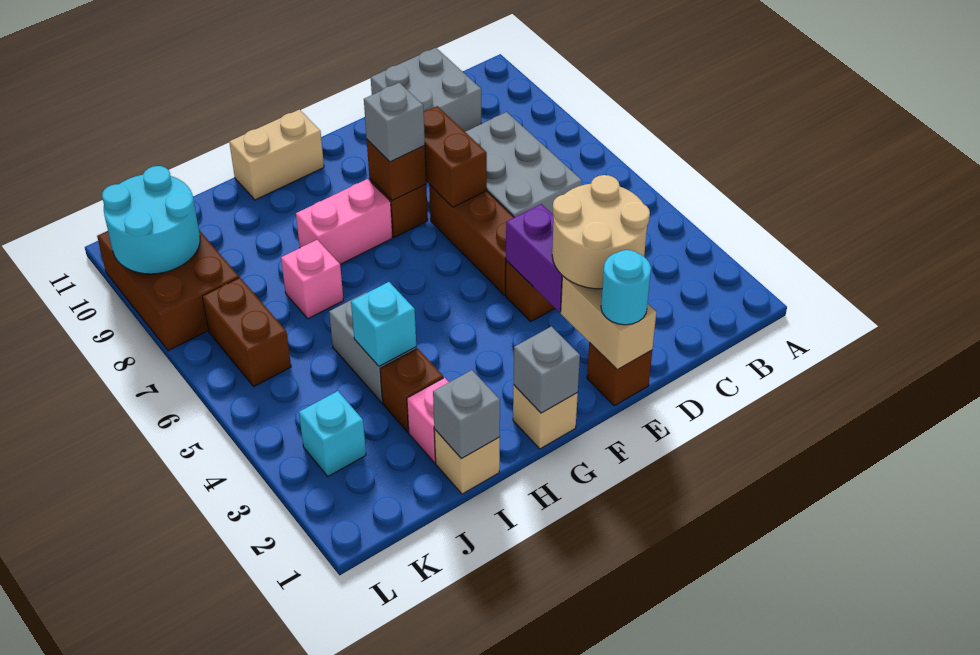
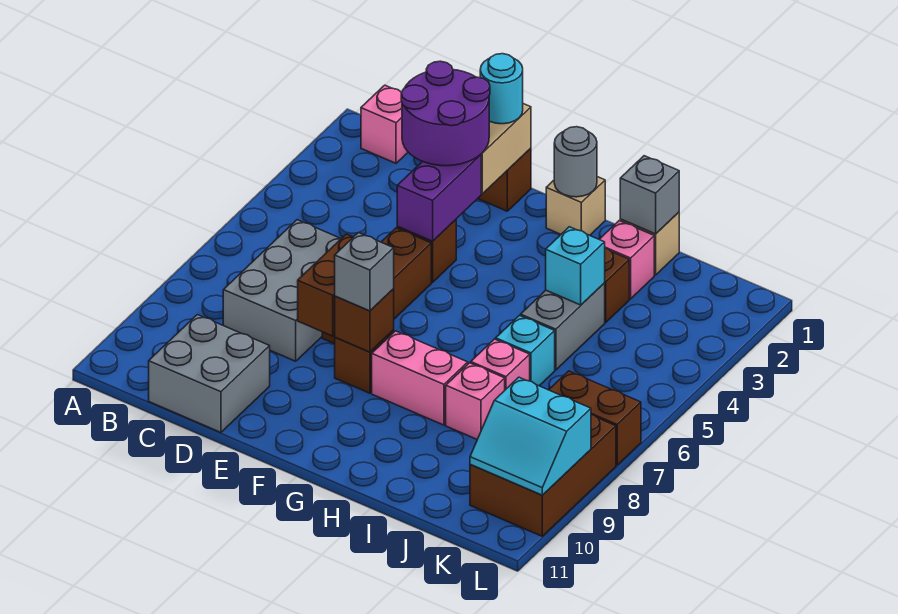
none -> pink brick B1 level 1
tan round brick D2:E3 level 3 -> purple round brick D2:E3 level 3
grey brick G1 level 2 -> grey round brick G1 level 2
tan brick G11:H11 level 1 -> none
none -> pink brick I8 level 1
cyan brick K3 level 1 -> cyan brick I6 level 1
brown brick K6:K7 level 1 -> brown brick K7:L7 level 1
cyan round brick K9:L10 level 2 -> cyan slope K9:L10 level 2 top 9

